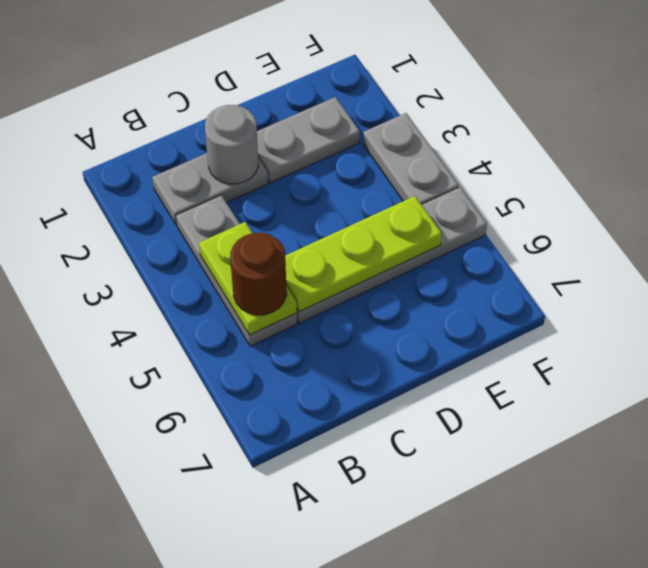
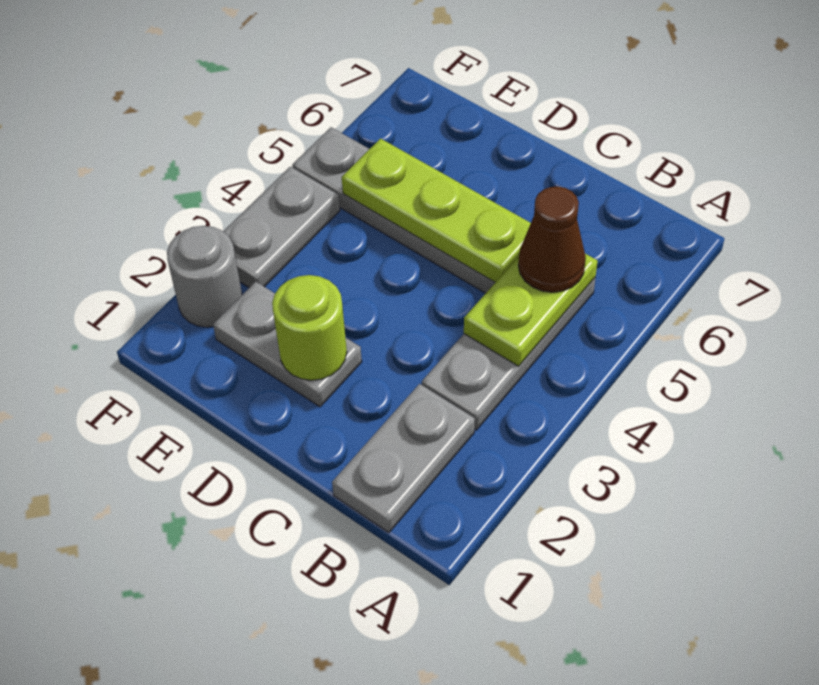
grey plate B2:C2 level 1 -> grey plate B1:B2 level 1
brown round brick B5 level 3 -> brown cone B5 level 3
grey round brick C2 level 2 -> grey round brick F2 level 1
none -> lime round brick D2 level 2

